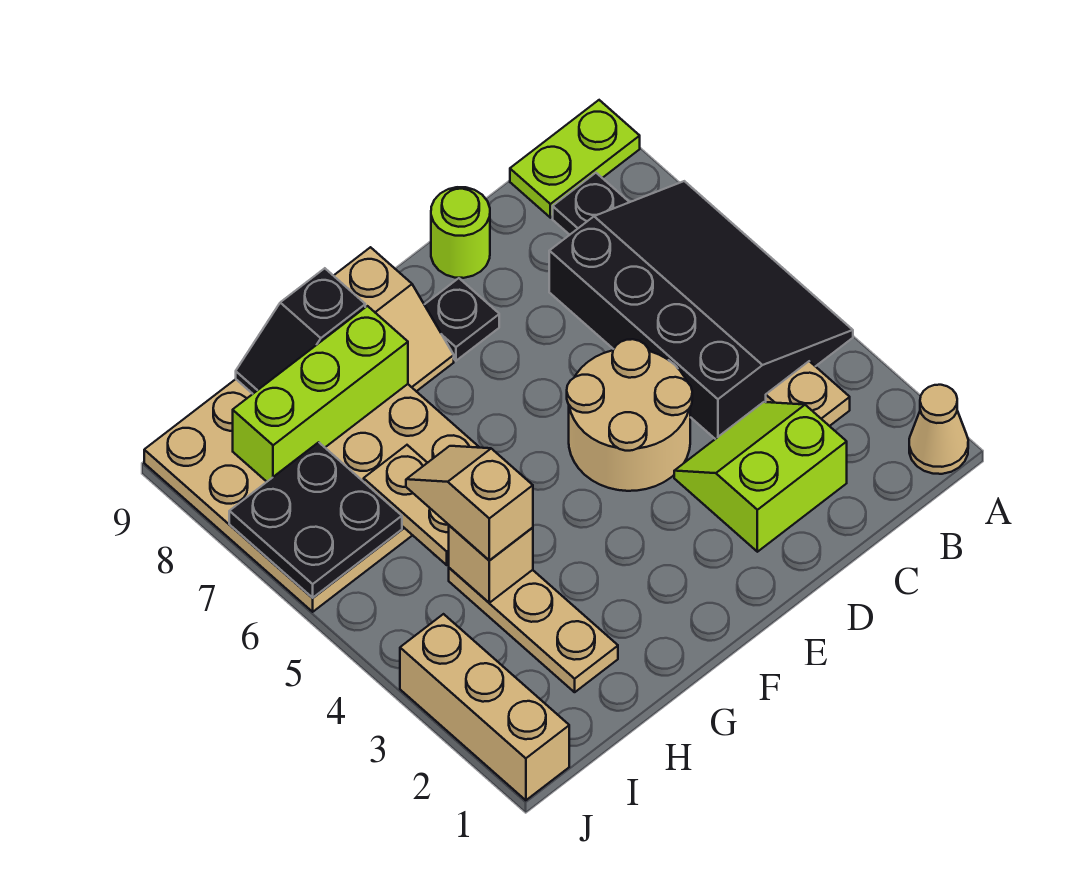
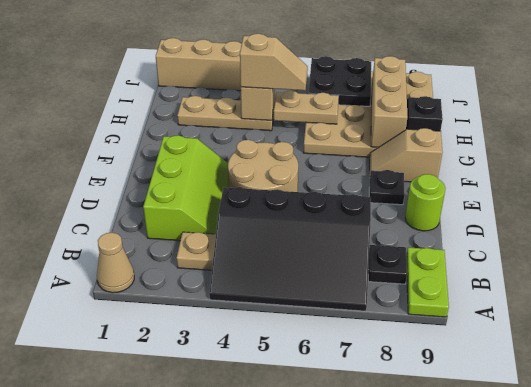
lime slope C2:D3 level 1 top 2 -> lime slope C2:E3 level 1 top 2
lime brick G8:I8 level 2 -> tan brick G8:I8 level 2

